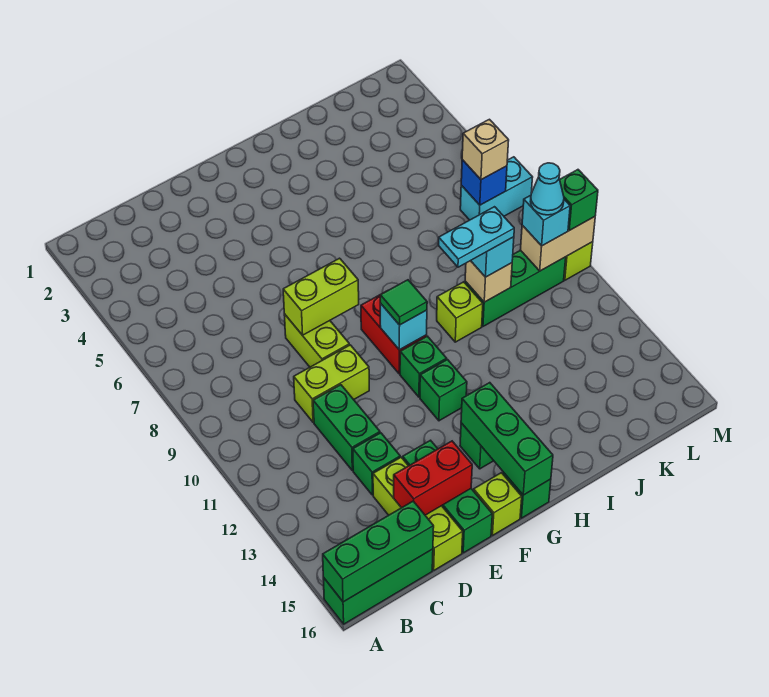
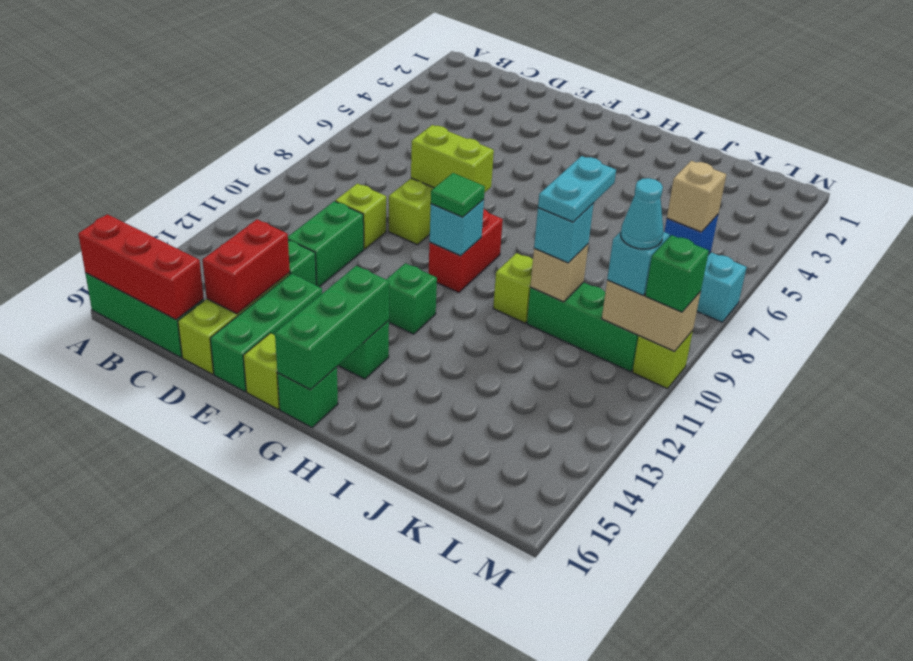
green brick A16:C16 level 2 -> red brick A16:C16 level 2
lime brick D10:E10 level 1 -> lime brick D10 level 1
red brick D15:E15 level 2 -> red brick D14:D15 level 2
green brick G11 level 1 -> none
cyan plate I10:J10 level 4 -> cyan plate J9:J10 level 4

